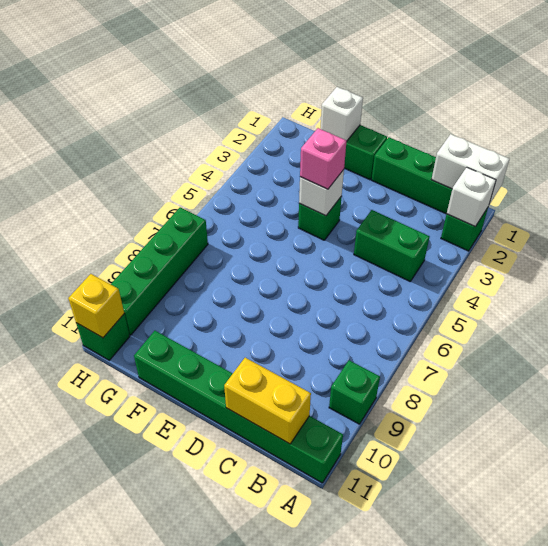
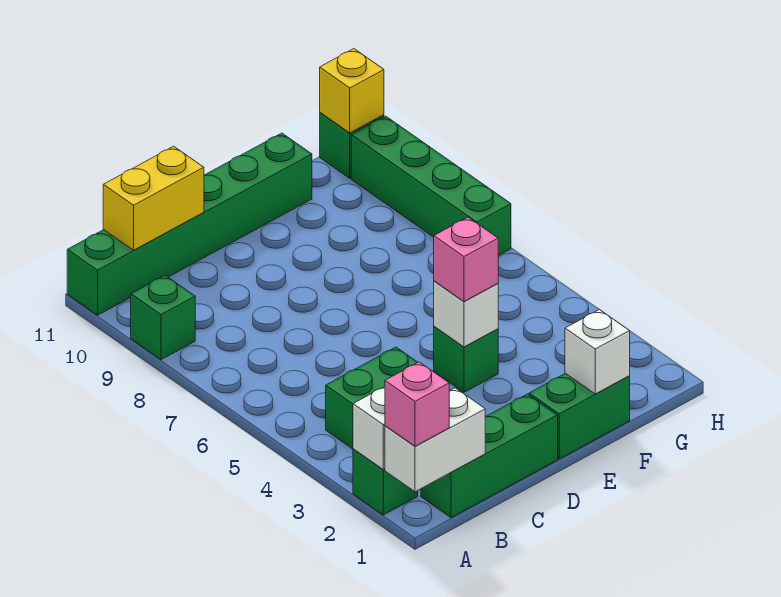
none -> pink brick A1 level 3

